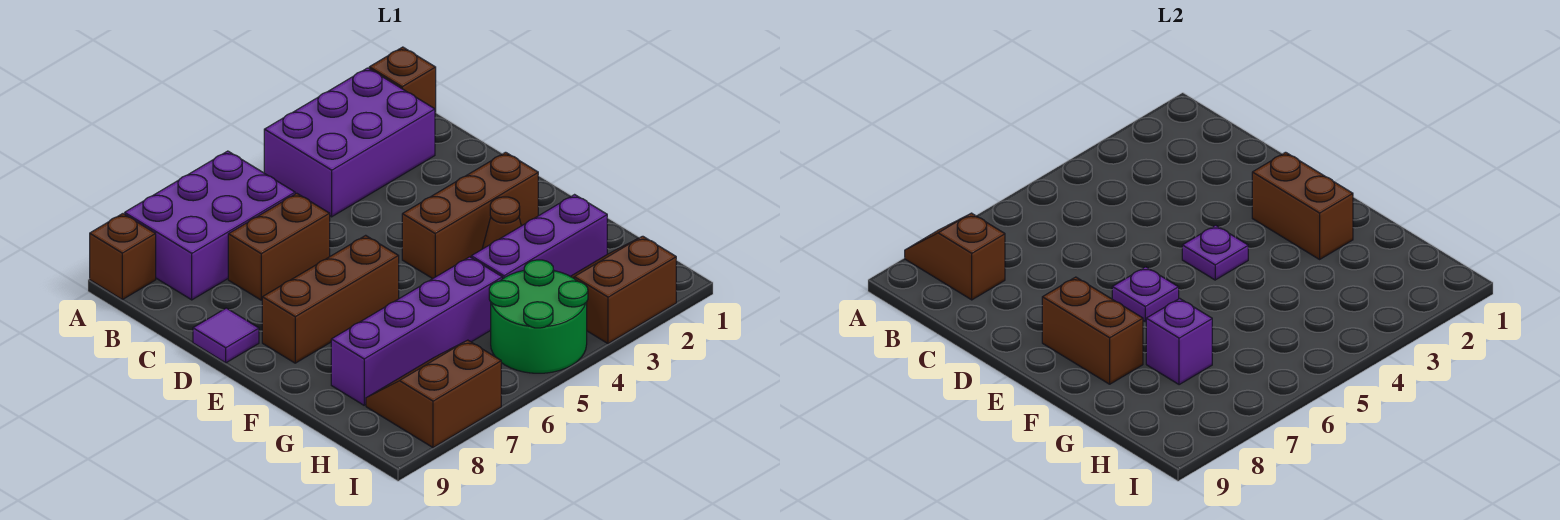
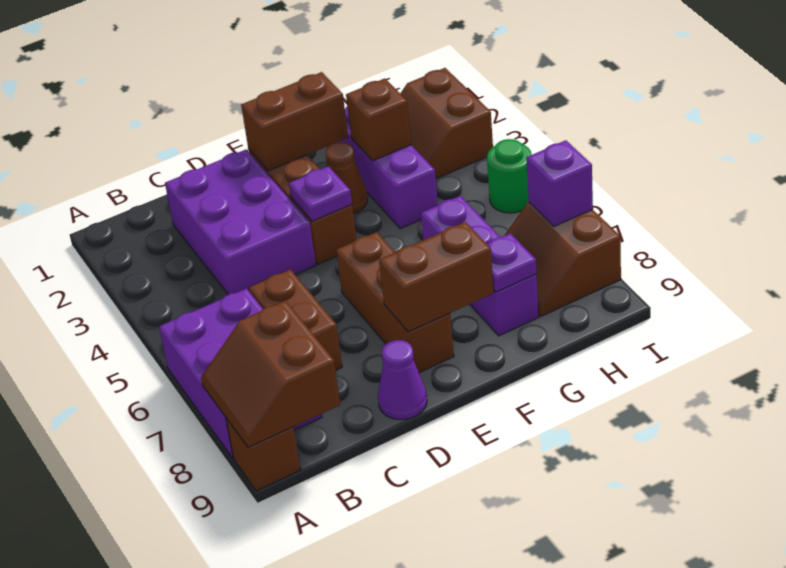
brown brick A1 level 1 -> brown brick G3 level 2
purple brick A2:B4 level 1 -> purple brick C2:D4 level 1
brown slope A8:B8 level 2 top B -> brown slope A8:B9 level 2 top B
purple tile D9 level 1 -> purple cone D9 level 1
purple plate E6 level 2 -> purple plate G8 level 2
purple brick G5:G8 level 1 -> purple brick G6:G8 level 1
purple brick G7 level 2 -> purple brick I7 level 2
green round brick H4:I5 level 1 -> green round brick I5 level 1

